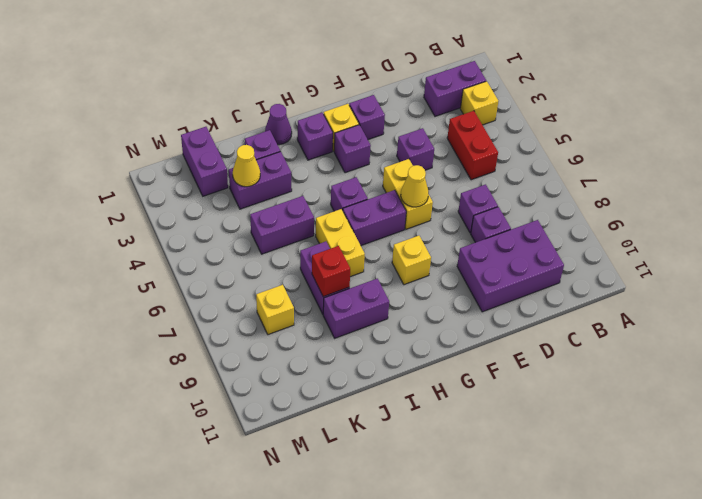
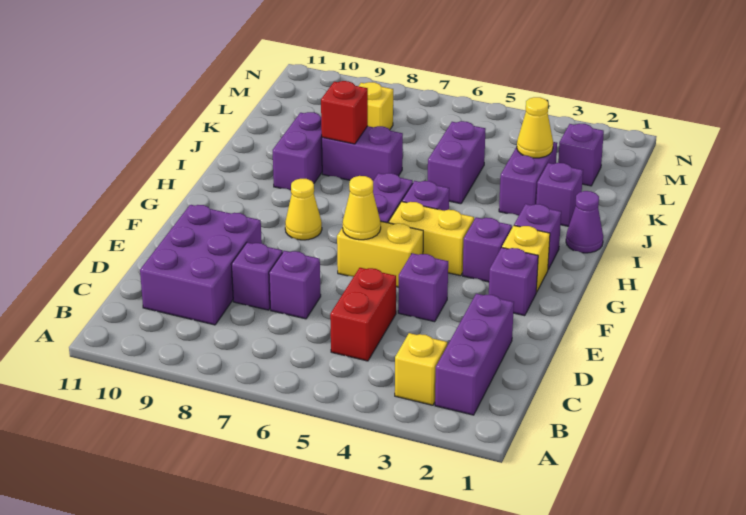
purple brick B2:C2 level 1 -> purple brick B2:D2 level 1
red brick C4:C5 level 1 -> red brick C5:D5 level 1
yellow brick G8 level 1 -> yellow cone G8 level 1
yellow brick I6:I7 level 1 -> yellow brick G4:G5 level 1
purple brick L1:L2 level 1 -> purple brick L2 level 1

